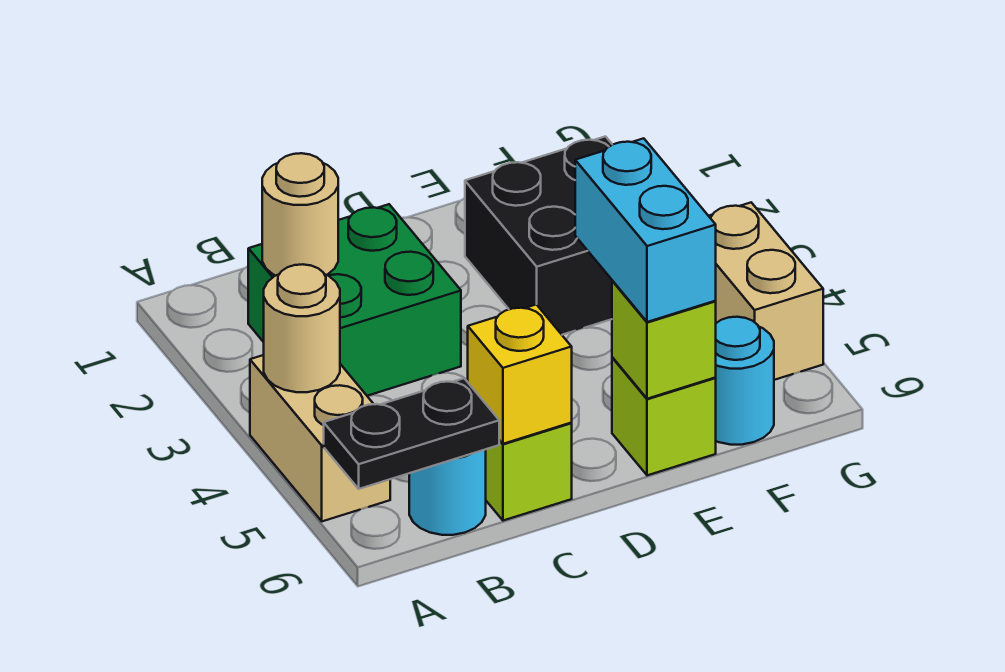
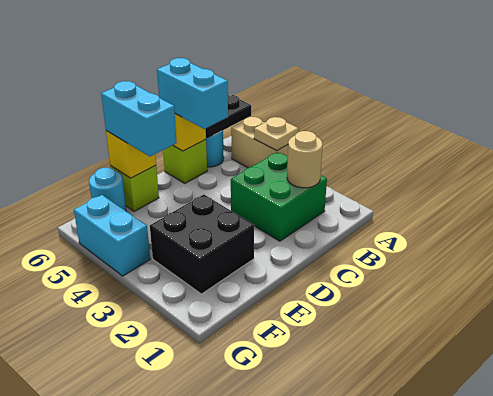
tan round brick A4 level 2 -> tan plate A4 level 2
none -> cyan brick C5:C6 level 3
lime brick E6 level 2 -> yellow brick E6 level 2
tan brick G4:G5 level 1 -> cyan brick G4:G5 level 1

